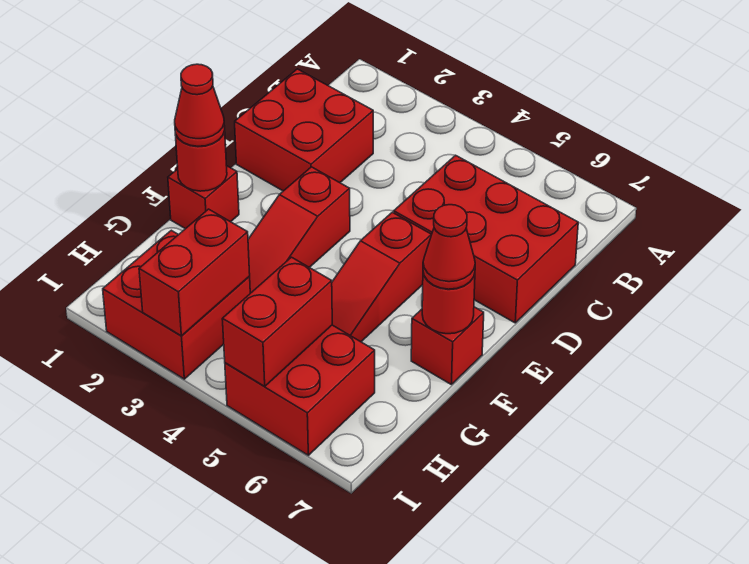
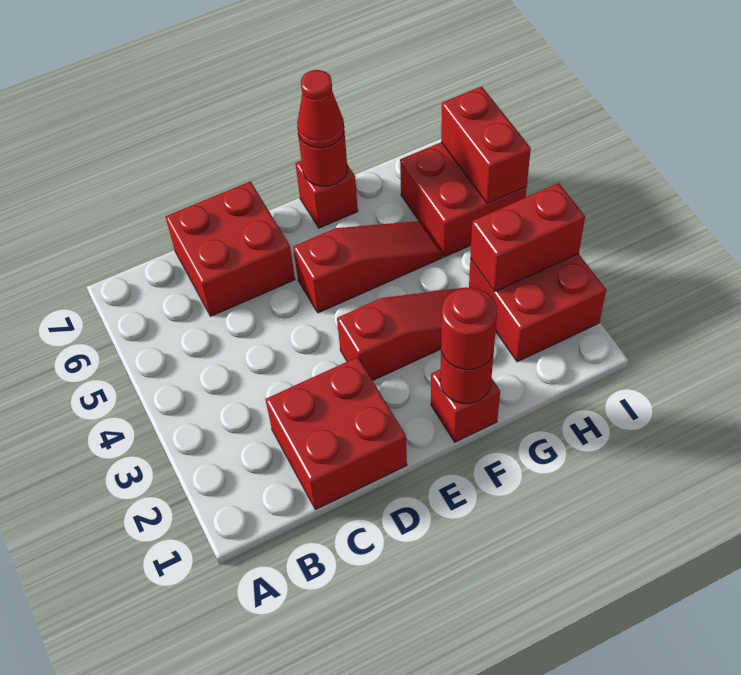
red brick C5:D7 level 1 -> red brick C6:D7 level 1
red cone F1 level 3 -> red round brick F1 level 3
red brick H5:I5 level 2 -> red brick I5:I6 level 2

